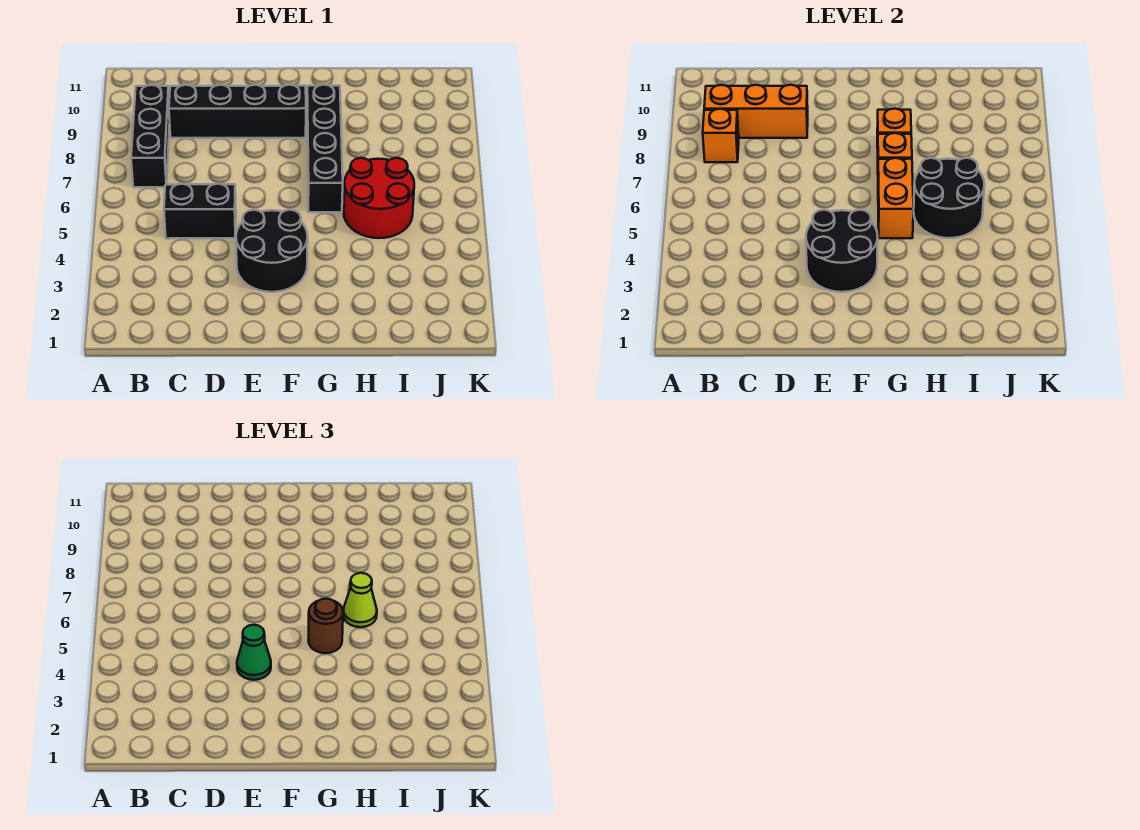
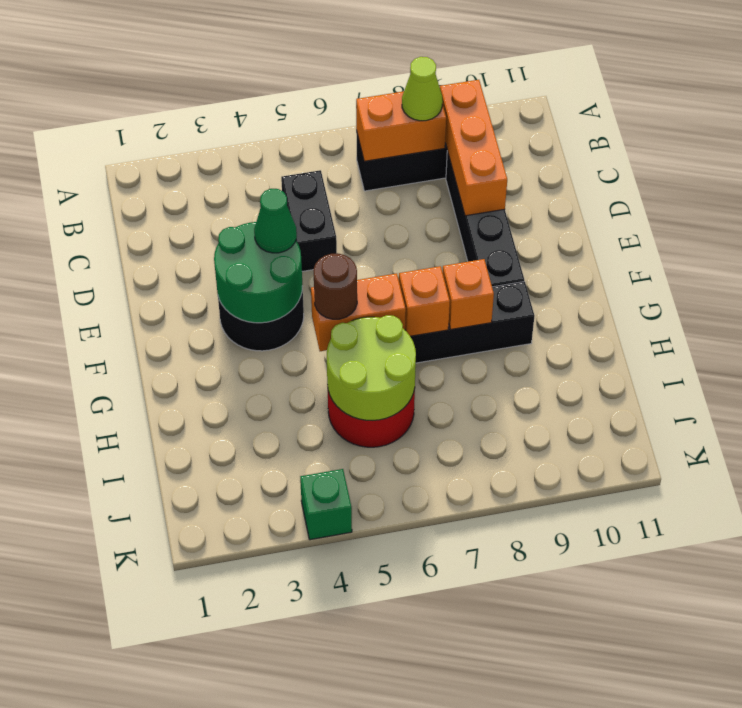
orange brick B8 level 2 -> orange brick B7:B8 level 2
black round brick E3:F4 level 2 -> green round brick E3:F4 level 2
black round brick H5:I6 level 2 -> lime round brick H5:I6 level 2
lime cone H6 level 3 -> lime cone B8 level 3
none -> green brick K4 level 1

